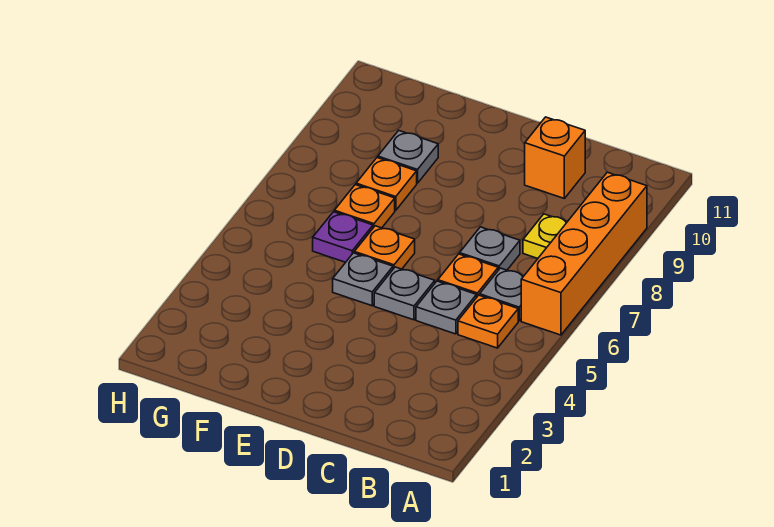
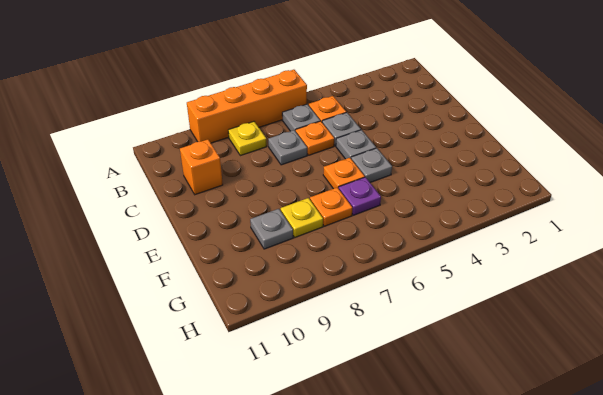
orange plate F8 level 1 -> yellow plate F8 level 1

